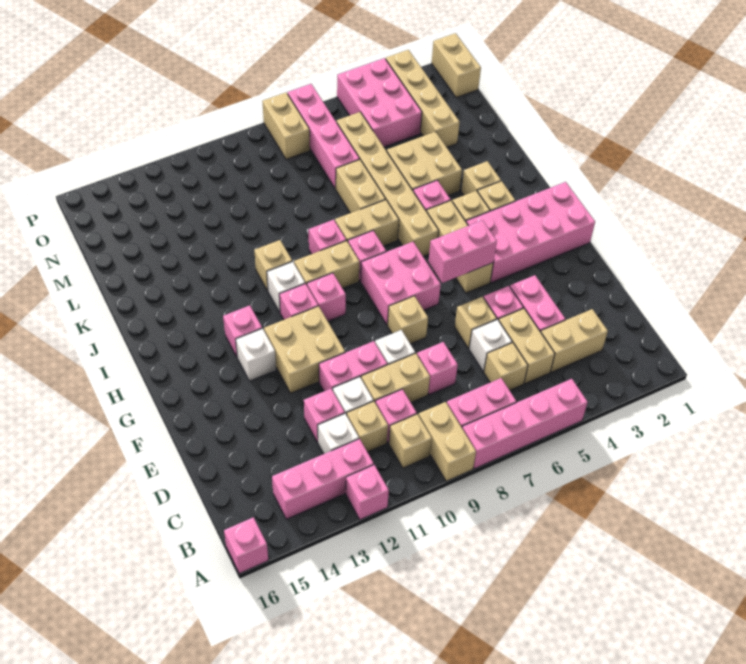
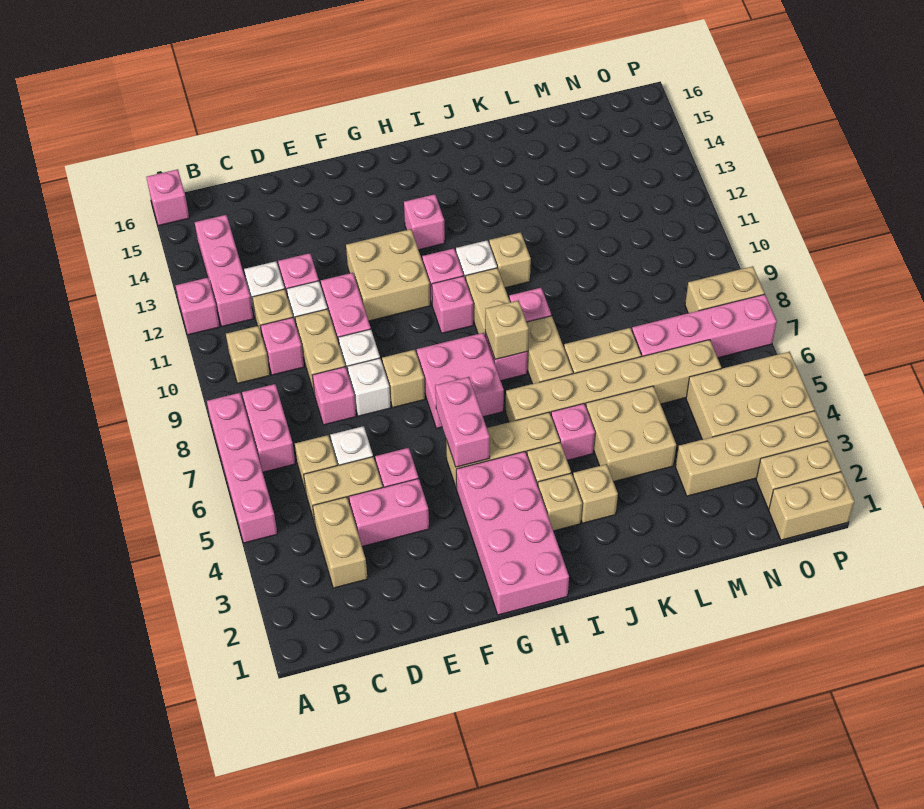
tan brick A9:B9 level 1 -> tan brick O2:P2 level 1
tan brick E6 level 1 -> tan brick I8 level 2
white brick G13 level 1 -> white brick E8 level 1
pink brick N4:P5 level 1 -> tan brick N4:P5 level 1

